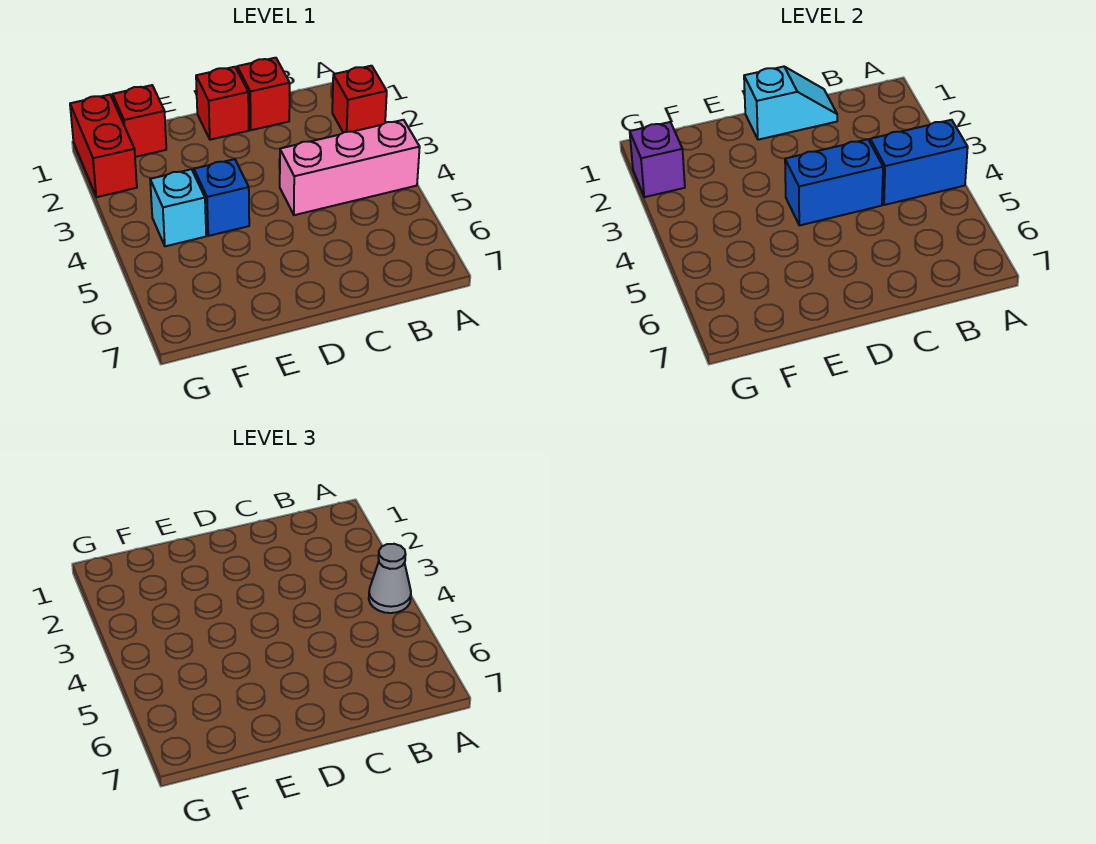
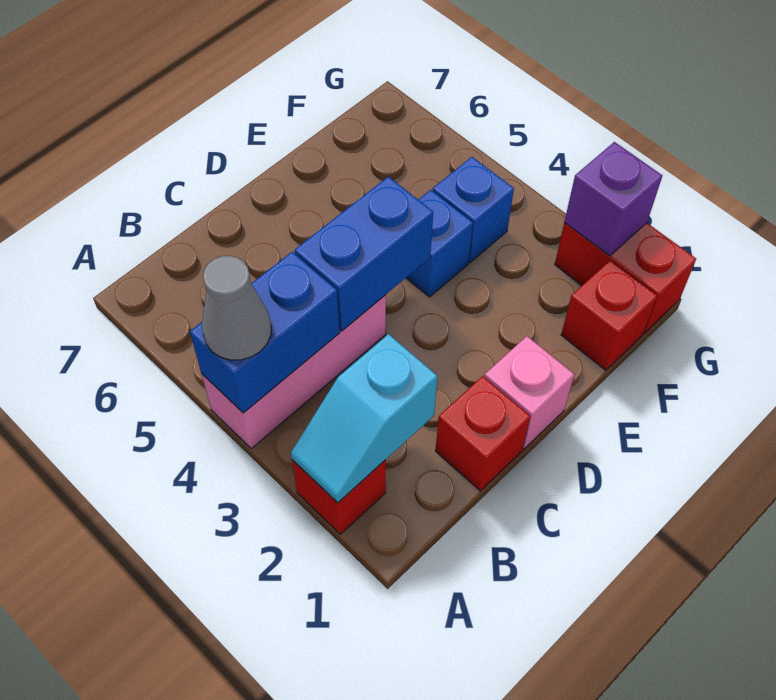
cyan slope C1:D1 level 2 top D -> cyan slope A2:B2 level 2 top B
red brick D1 level 1 -> pink brick D1 level 1
cyan brick F4 level 1 -> blue brick F4 level 1

